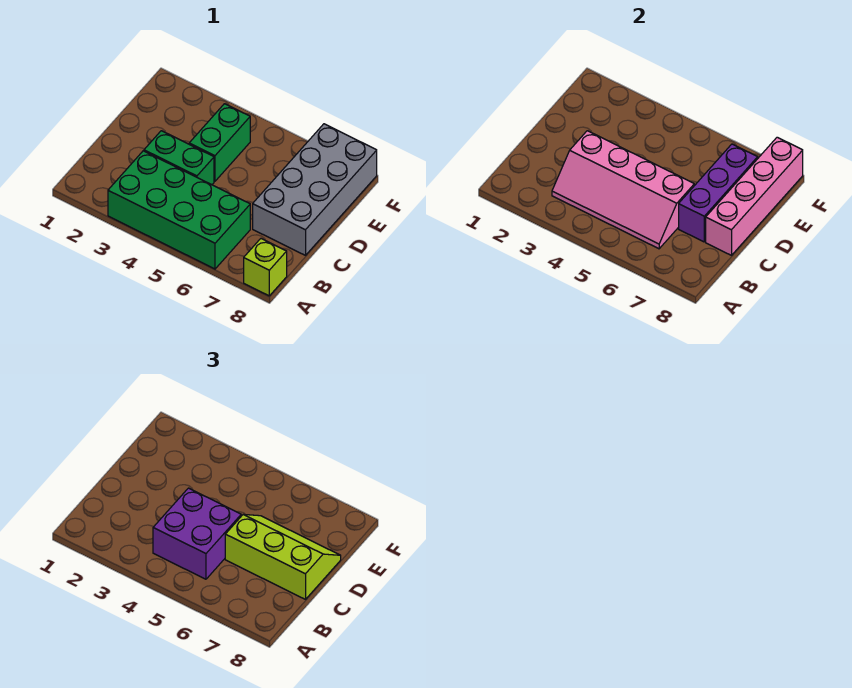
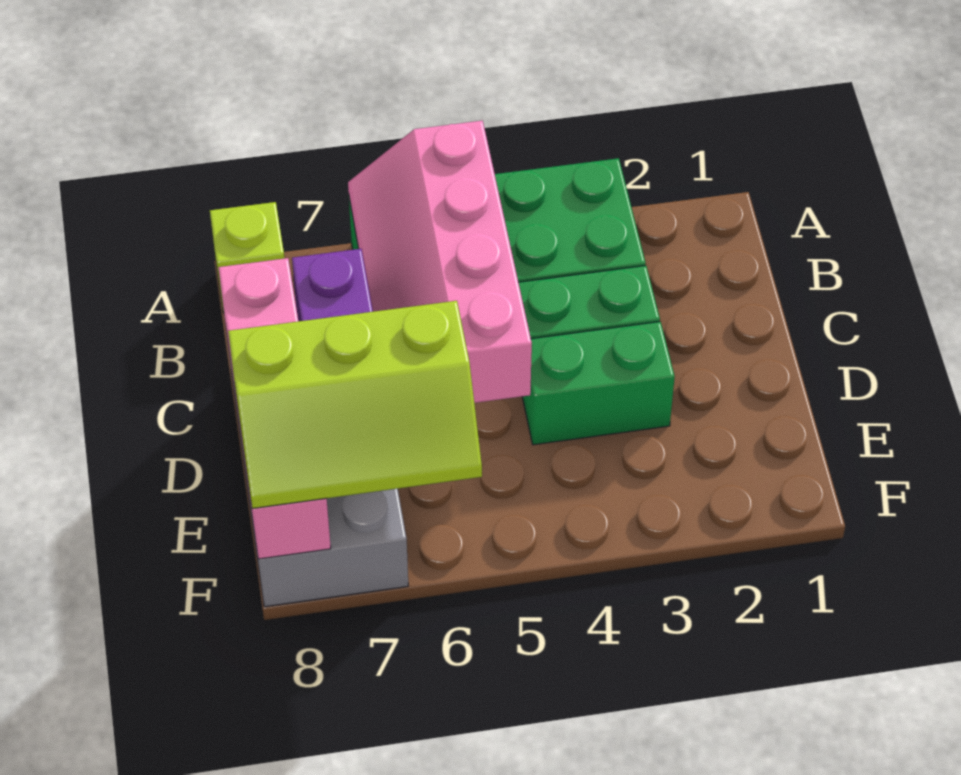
pink slope B3:C6 level 2 top C -> pink slope A5:D6 level 2 top 5
purple brick B4:C5 level 3 -> none
lime slope C6:D8 level 3 top C -> lime slope E6:F8 level 3 top E
green brick D4:E4 level 1 -> green brick D3:D4 level 1

